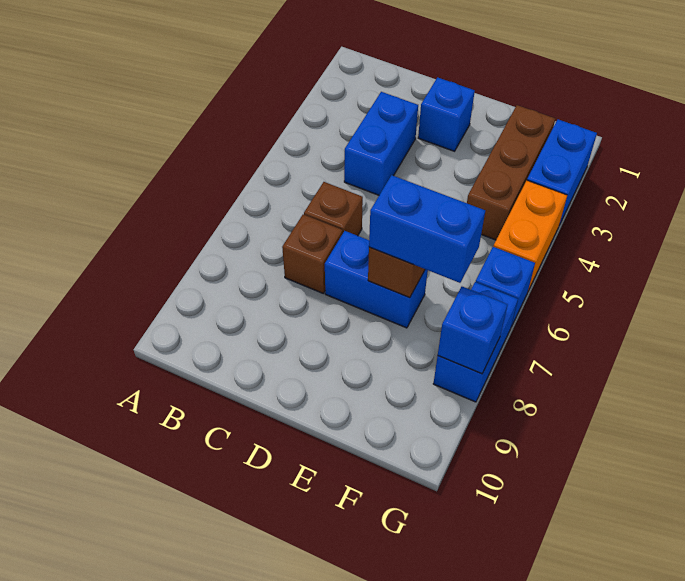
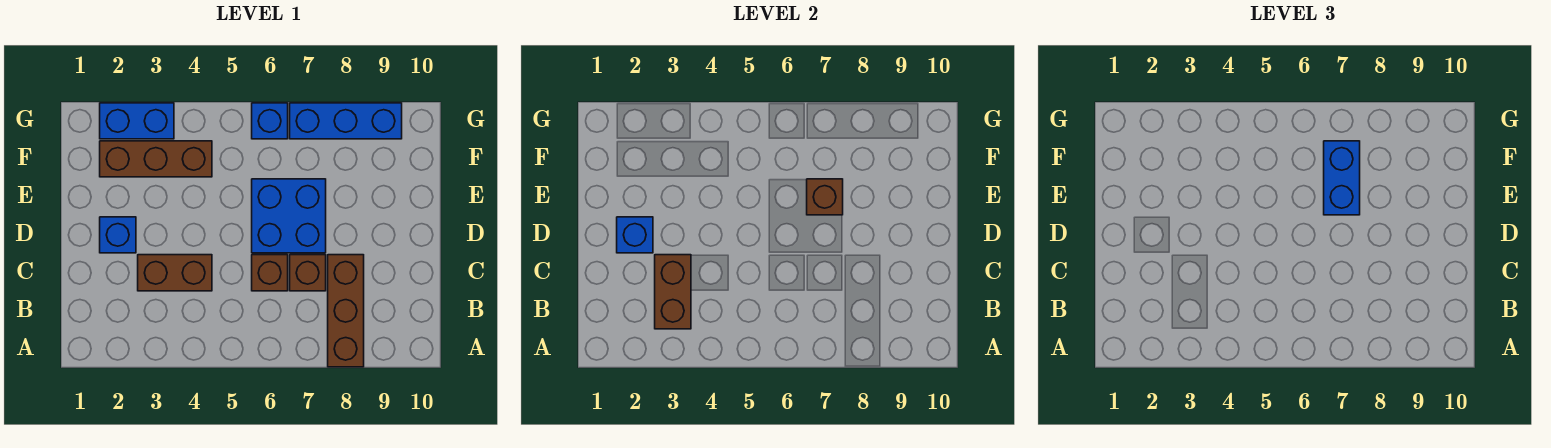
none -> brown brick A8:C8 level 1
none -> brown brick B3:C3 level 2
blue brick C3:C4 level 1 -> brown brick C3:C4 level 1
blue brick D7:E7 level 1 -> blue brick D6:E7 level 1
orange brick G4:G5 level 1 -> none
blue brick G7:G8 level 1 -> blue brick G7:G9 level 1
blue brick G8 level 2 -> blue brick D2 level 2

